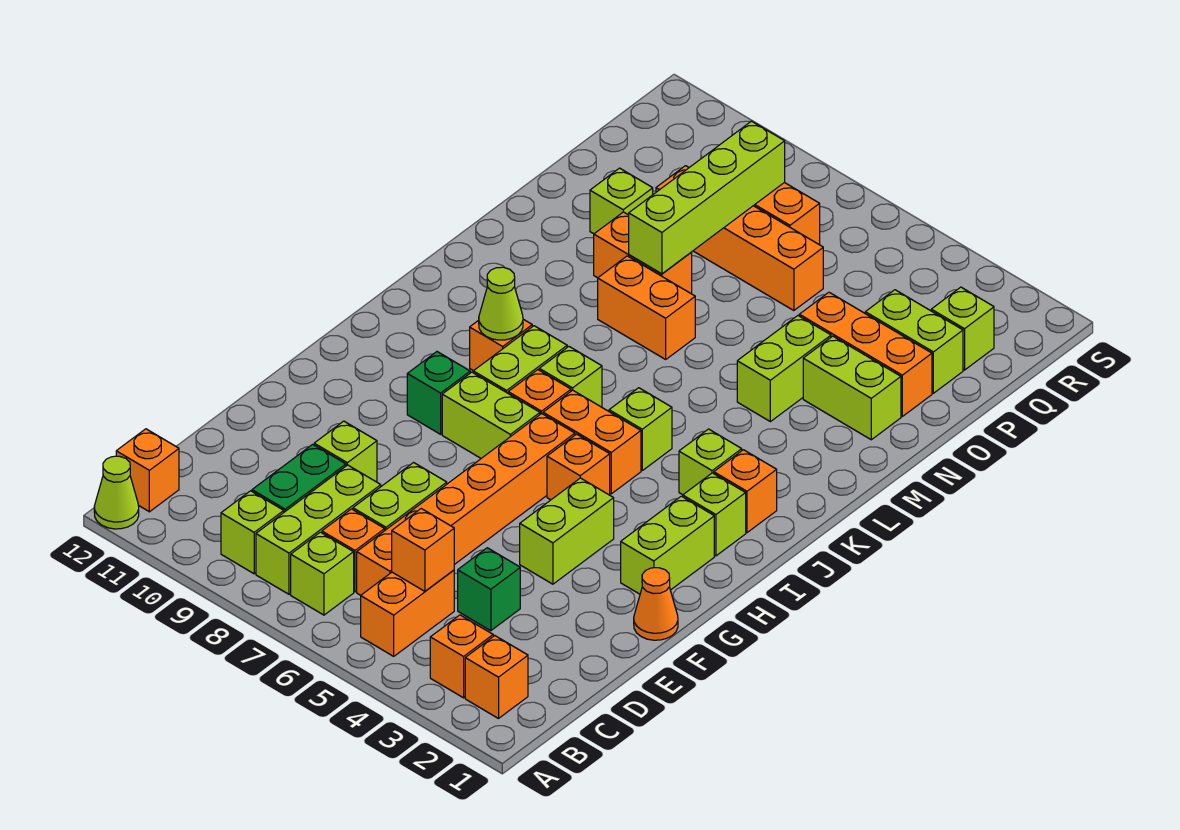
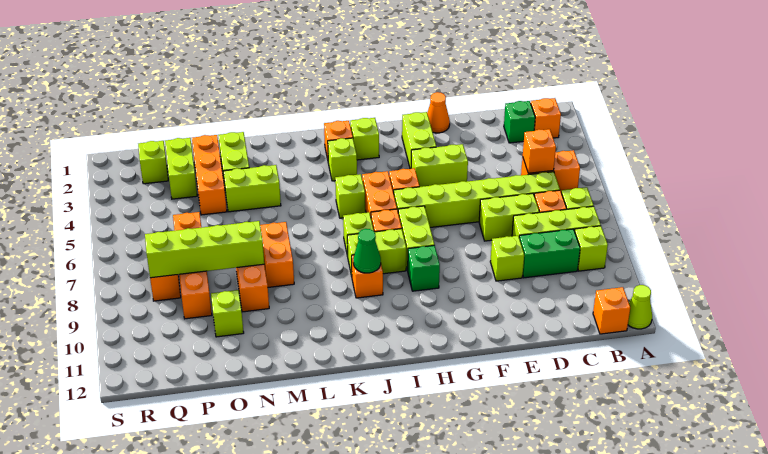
orange brick B3 level 1 -> none
orange brick C6:H6 level 1 -> lime brick C6:H6 level 1
green brick D4 level 1 -> green brick C2 level 1
lime brick G2:H2 level 1 -> lime brick G2:G3 level 1
lime cone J9 level 2 -> green cone J9 level 2

